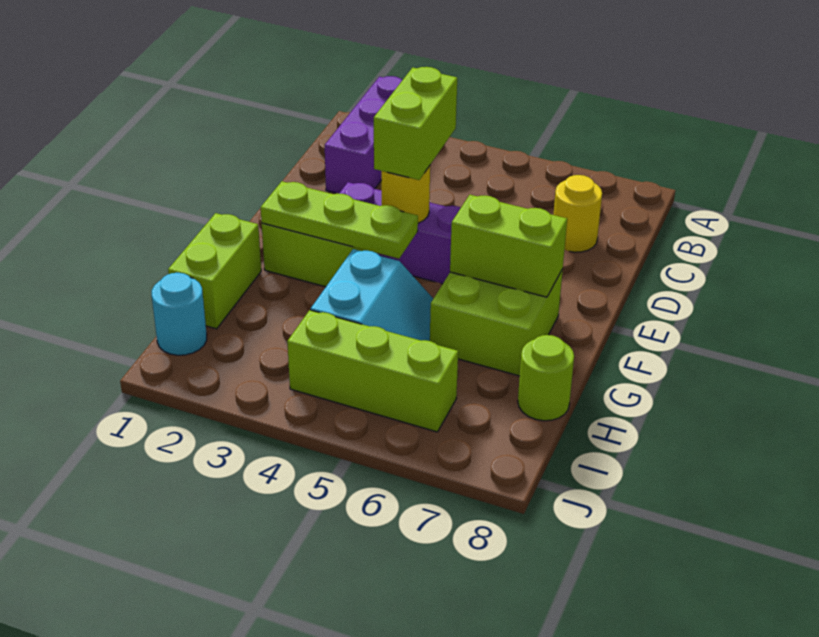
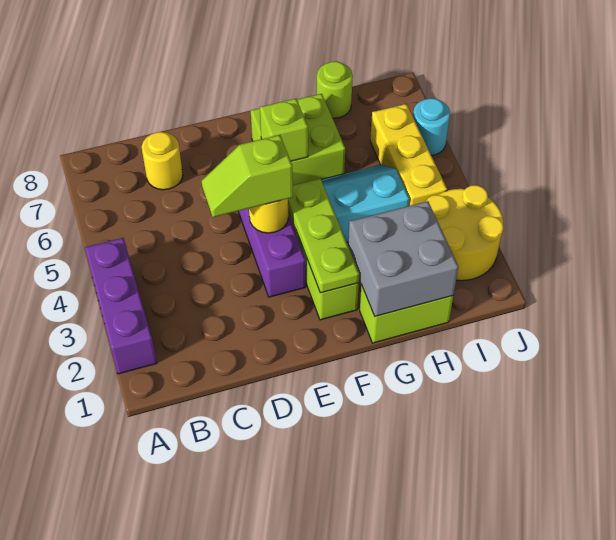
purple brick A2:C2 level 1 -> purple brick A2:A4 level 1
lime brick D4:E4 level 3 -> lime slope D4:E4 level 3 top E
lime brick F6:F7 level 2 -> lime brick F6 level 2
none -> grey brick G1:H2 level 2
cyan round brick I1 level 1 -> cyan round brick J6 level 1
none -> yellow round brick I2:J3 level 1
lime brick I4:I6 level 1 -> yellow brick I4:I6 level 1

